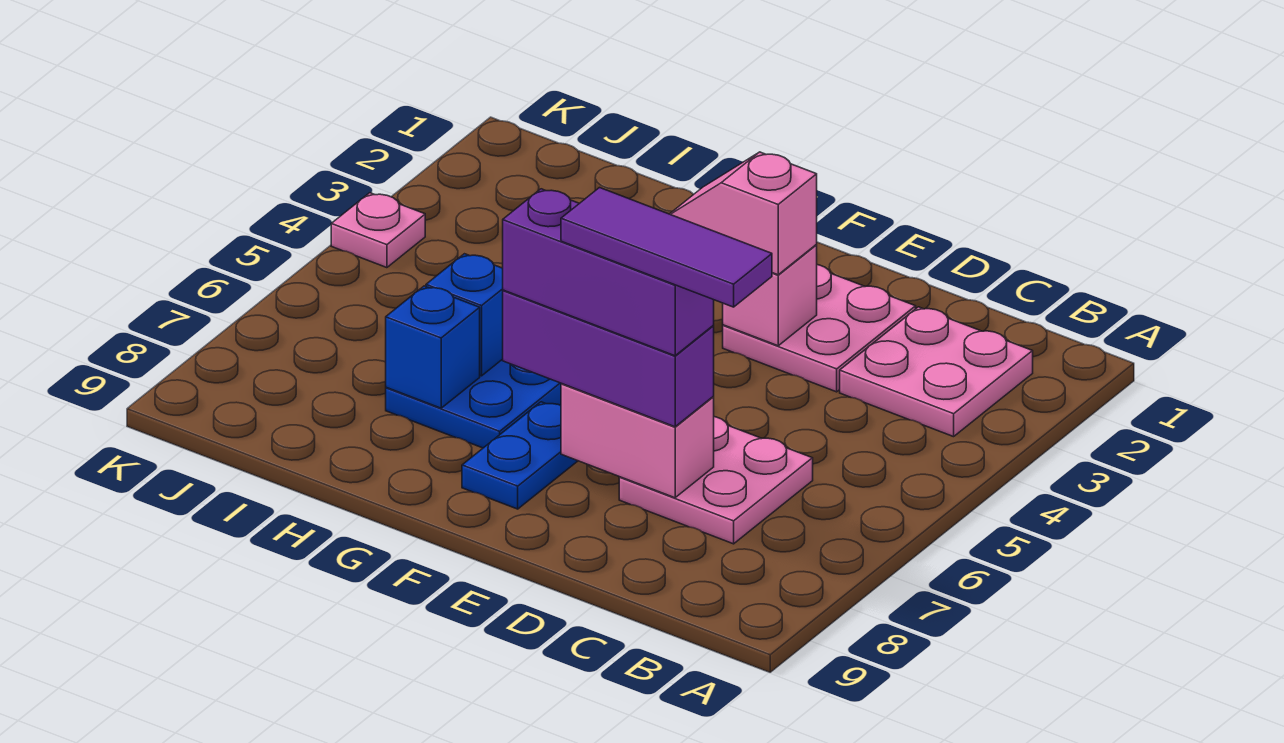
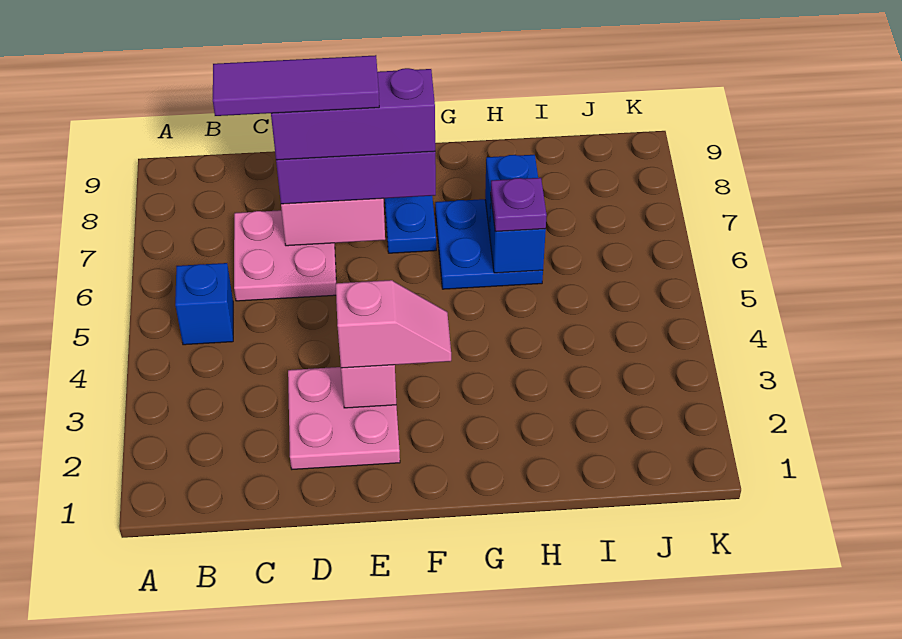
pink plate B2:C3 level 1 -> none
none -> blue brick B5 level 1
none -> purple plate H6 level 3
pink plate K4 level 1 -> none

